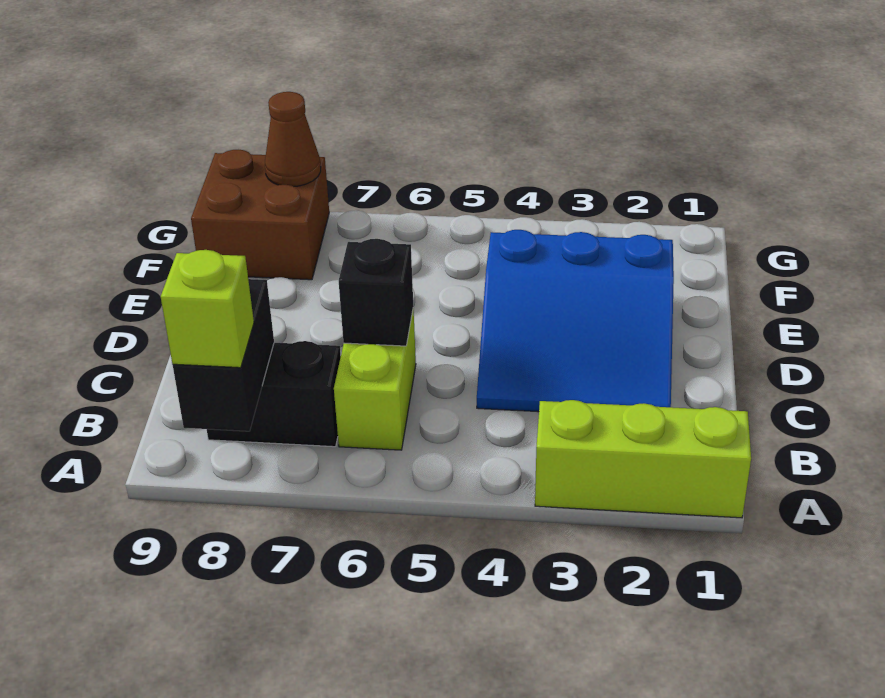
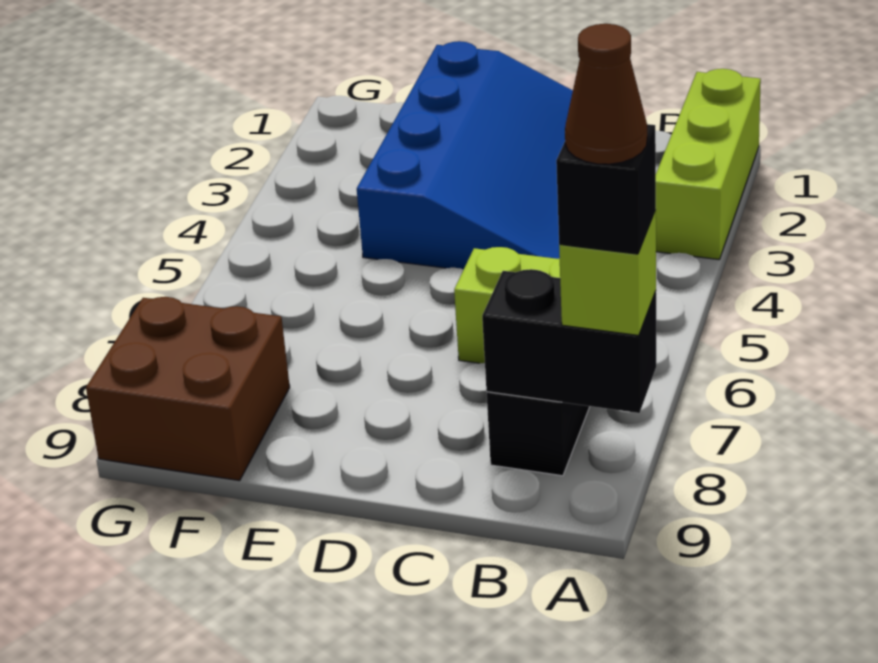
blue slope C2:E4 level 1 top E -> blue slope C1:E4 level 1 top E
black brick C6 level 2 -> black brick A8 level 4
brown cone G8 level 2 -> brown cone A8 level 5

